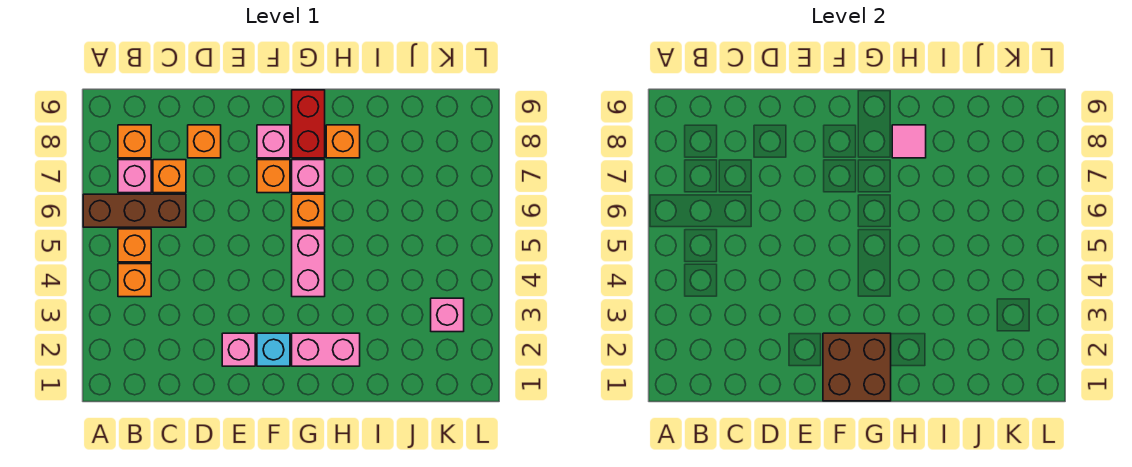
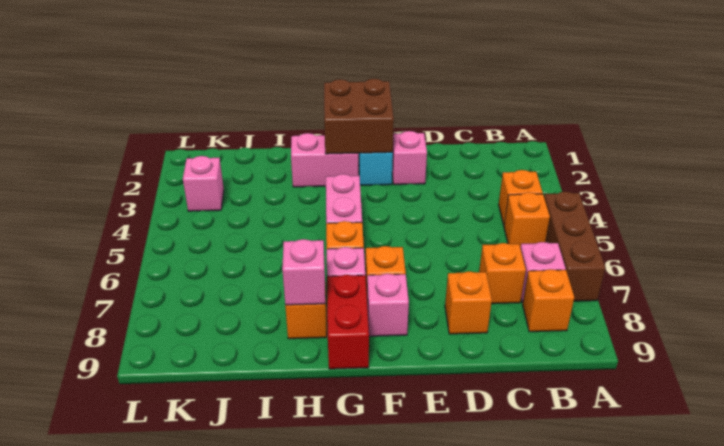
brown brick A6:C6 level 1 -> brown brick A5:A7 level 1
pink tile H8 level 2 -> pink brick H8 level 2

